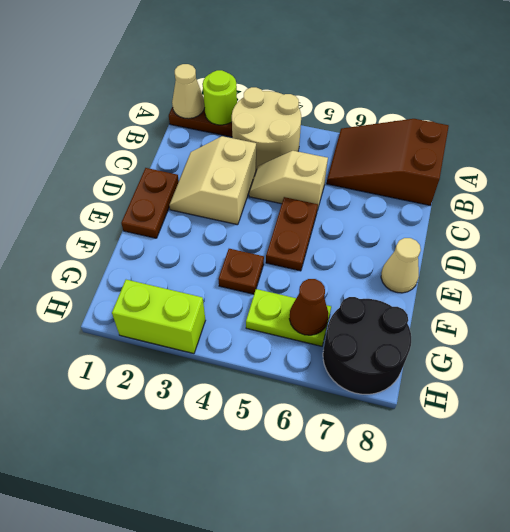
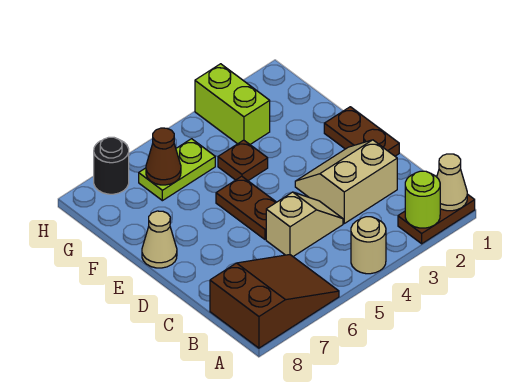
tan round brick A3:B4 level 1 -> tan round brick A4 level 1
tan slope C2:D3 level 1 top 3 -> tan slope C2:D3 level 1 top C
black round brick G7:H8 level 1 -> black round brick H7 level 1
lime brick H2:H3 level 1 -> lime brick G3:H3 level 1

